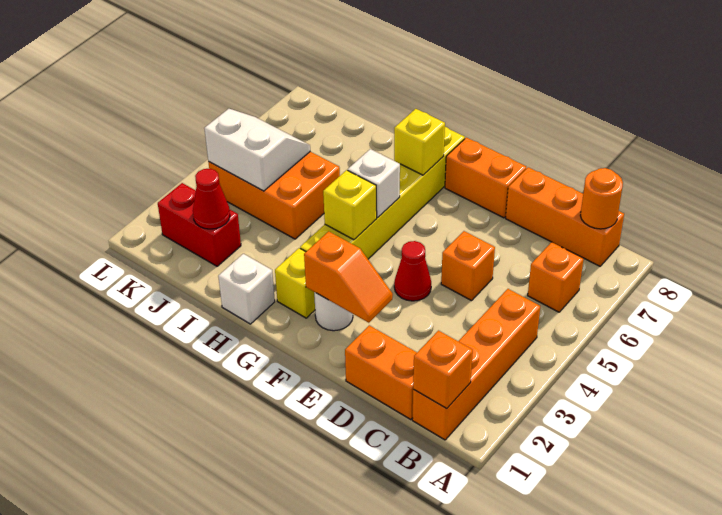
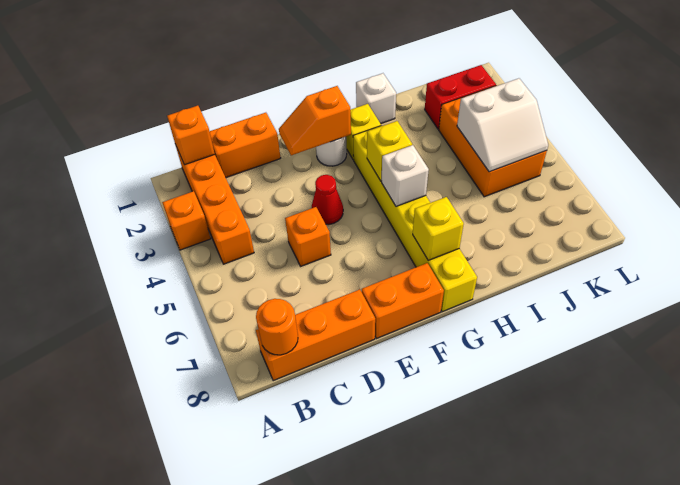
orange brick B6 level 1 -> orange brick A3 level 1
orange brick I4:K5 level 1 -> orange brick J3:K5 level 1
red cone J2 level 2 -> none

